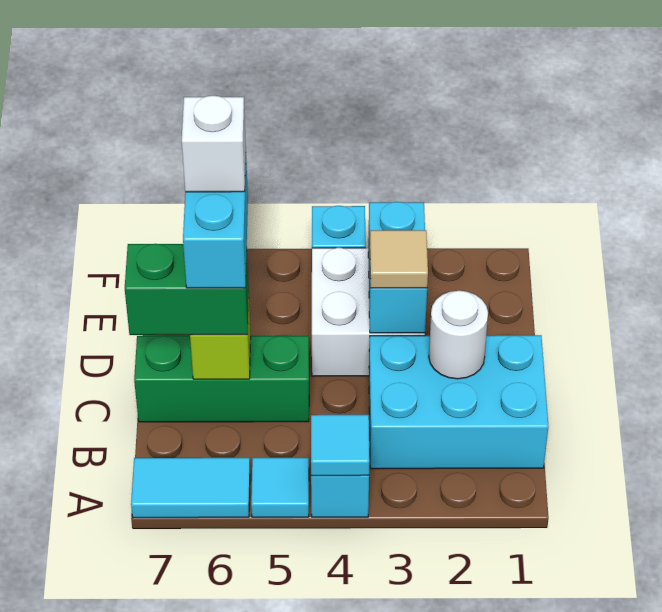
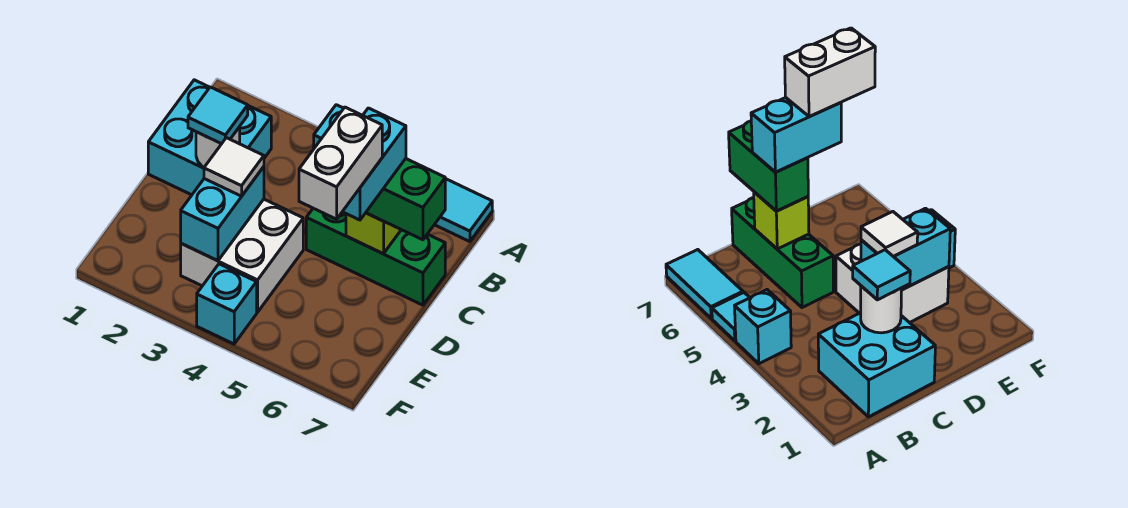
cyan tile A4 level 2 -> cyan tile C2 level 3
cyan brick B1:C3 level 1 -> cyan brick B1:C2 level 1
tan tile D3 level 3 -> white tile D3 level 3
white brick D6 level 5 -> white brick D6:E6 level 5

